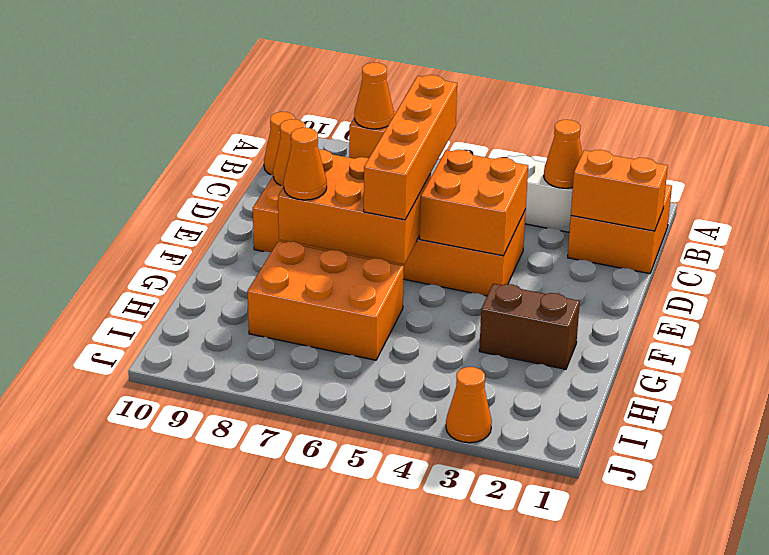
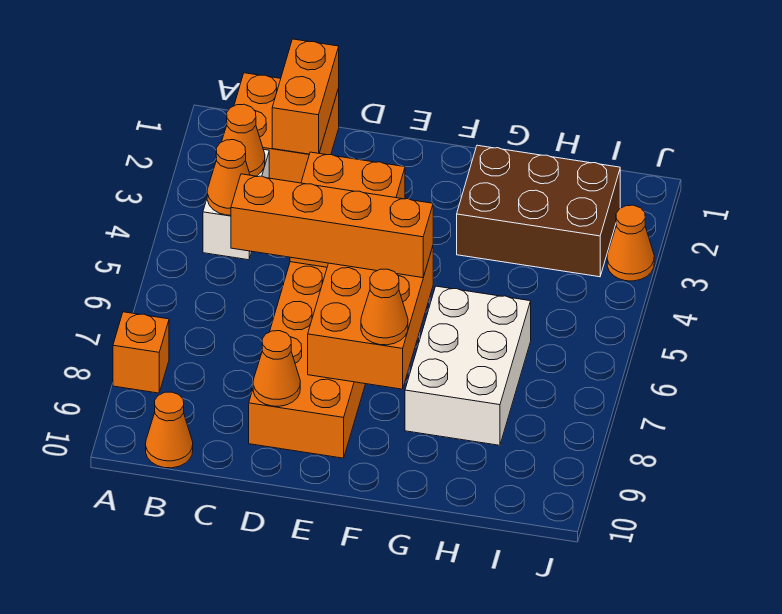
orange cone A8 level 2 -> orange cone B4 level 2
brown brick G2:G3 level 1 -> brown brick G2:I3 level 1
orange brick G6:H8 level 1 -> white brick G6:H8 level 1

